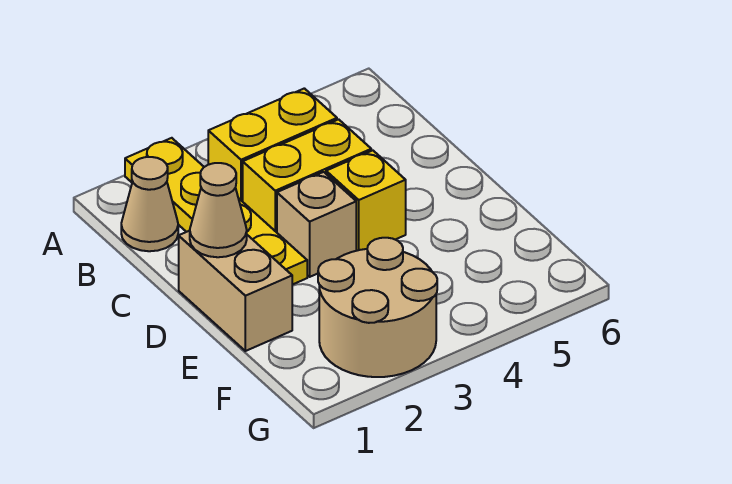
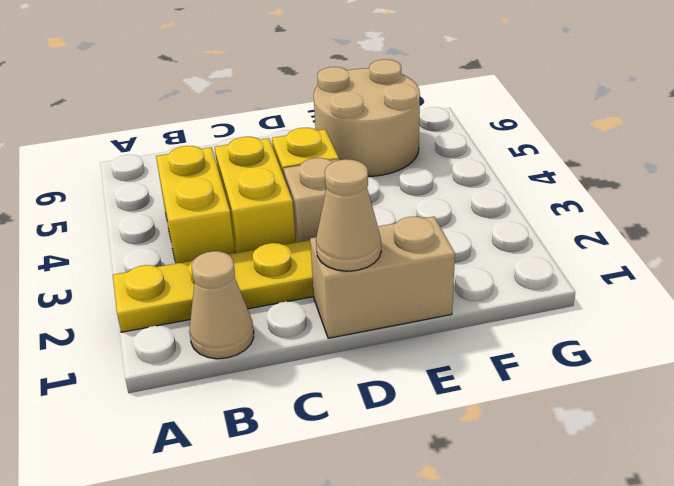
tan round brick F2:G3 level 1 -> tan round brick E5:F6 level 1

